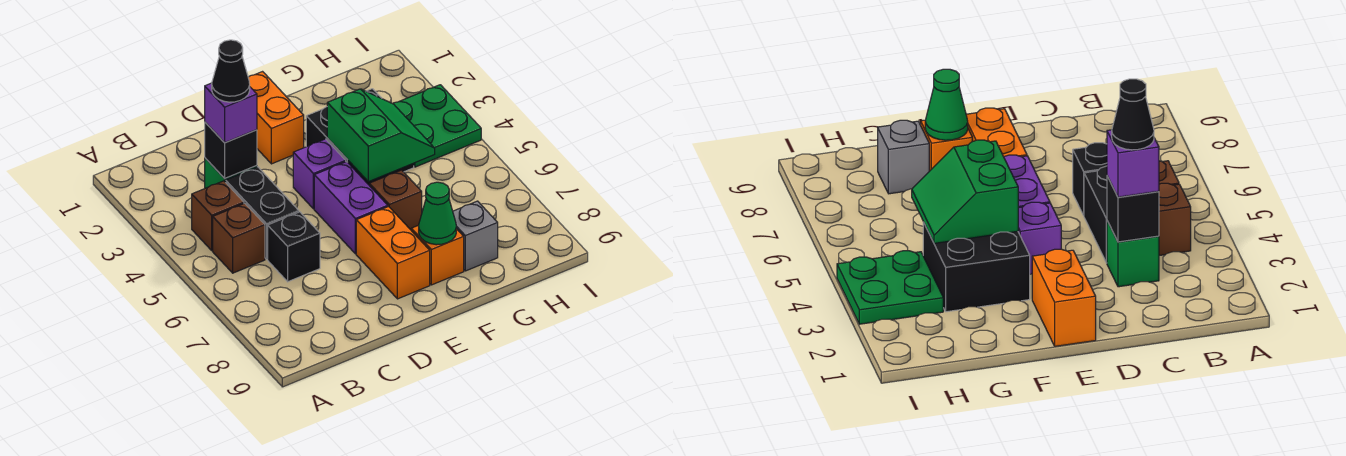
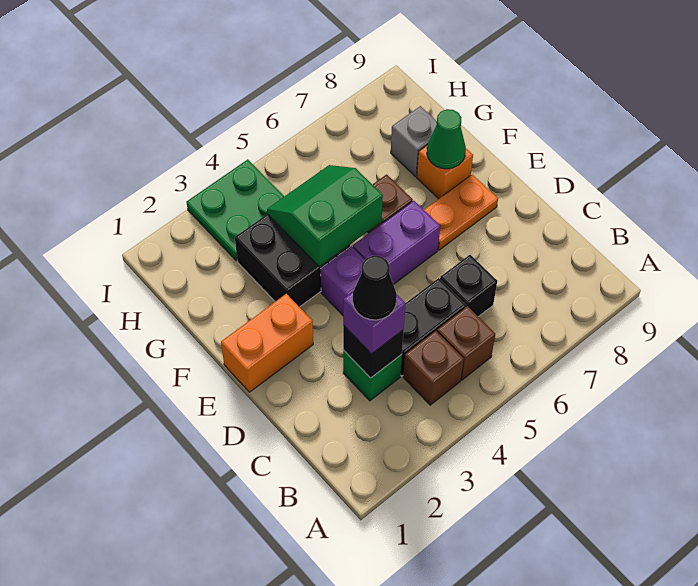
orange brick E7:E8 level 1 -> orange plate E7:E8 level 1

